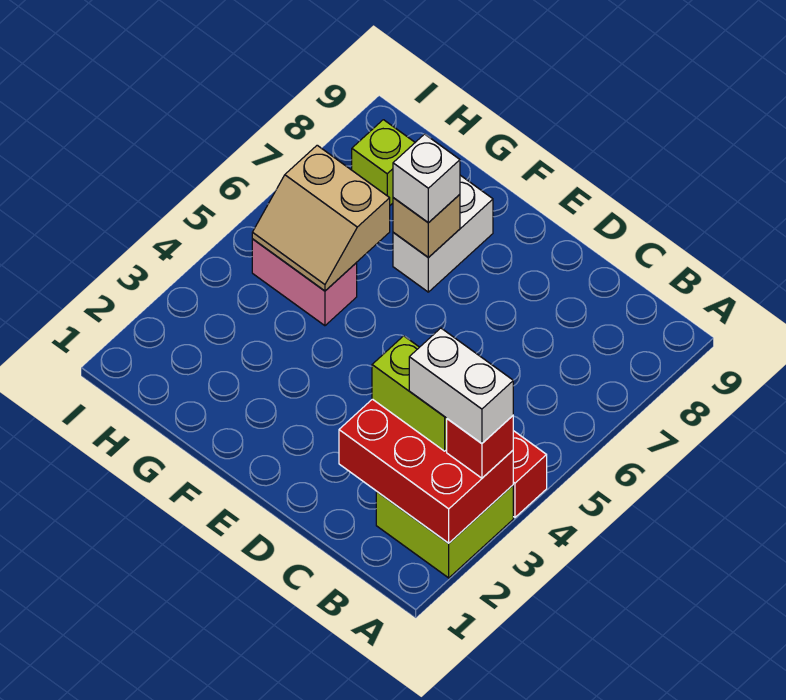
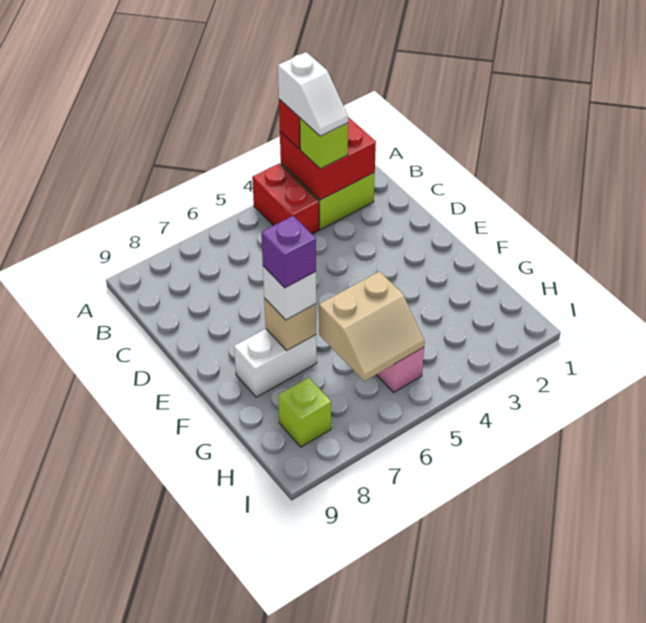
red brick A2:C3 level 2 -> red brick A2:B3 level 2
white brick A3:B3 level 4 -> white slope A3:B3 level 4 top A
lime brick B3:C3 level 3 -> lime brick B3 level 3
none -> purple brick F7 level 4
tan slope G5:H6 level 2 top 6 -> tan slope G5:H6 level 2 top G

